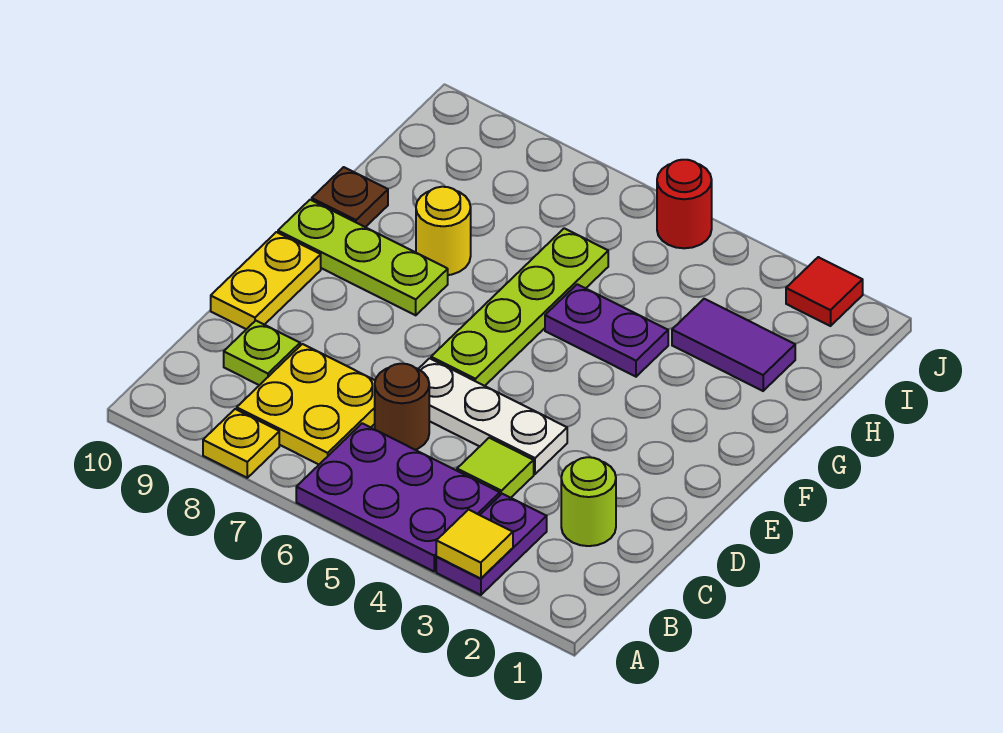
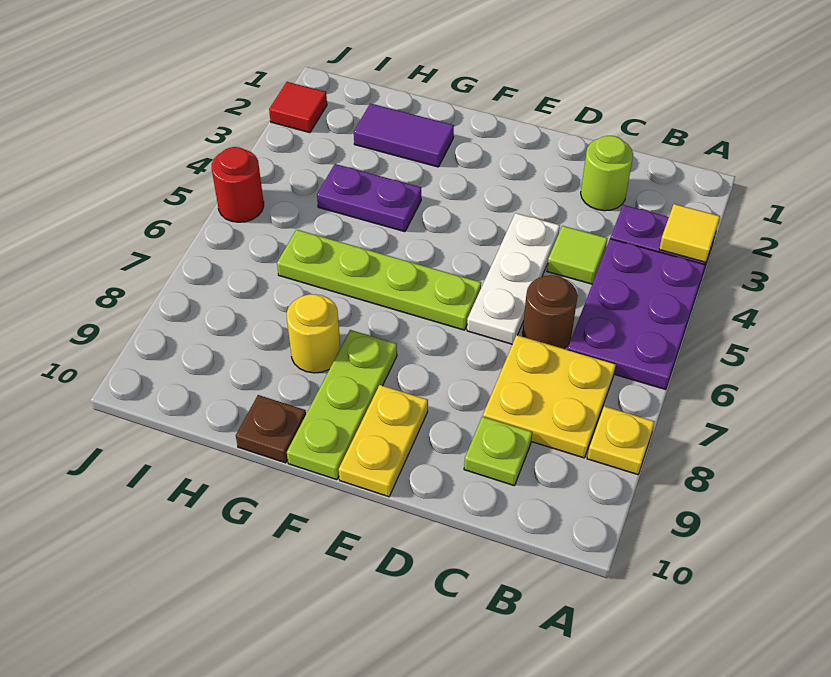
yellow plate D10:E10 level 1 -> yellow plate E9:E10 level 1
purple plate G4:G5 level 1 -> purple plate G4:H4 level 1
purple tile H2:H3 level 1 -> purple tile G2:H2 level 1

